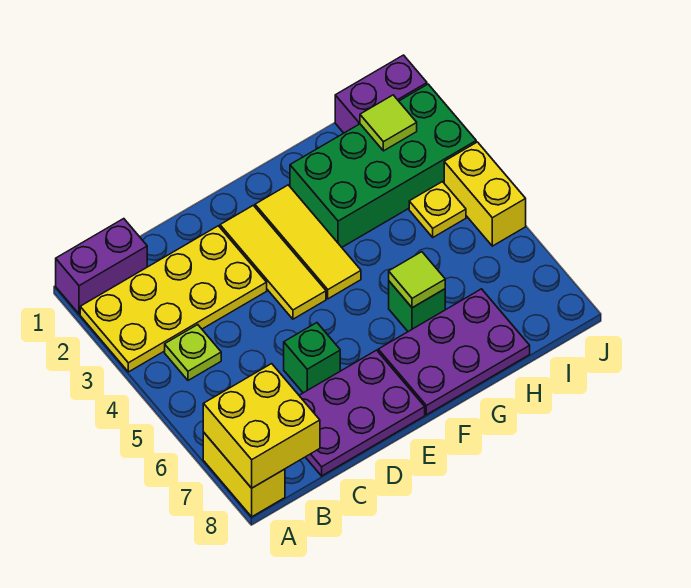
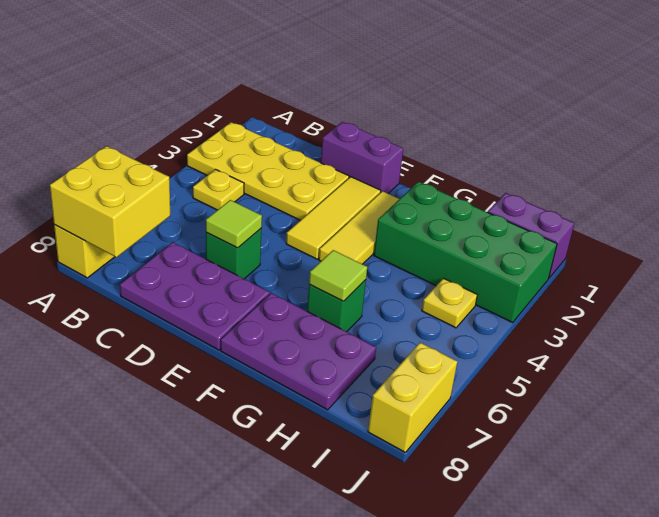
purple brick A1:B1 level 1 -> purple brick D1:E1 level 1
lime plate B4 level 1 -> yellow plate B4 level 1
lime tile I2 level 2 -> lime tile D6 level 2
yellow brick J4:J5 level 1 -> yellow brick J7:J8 level 1

